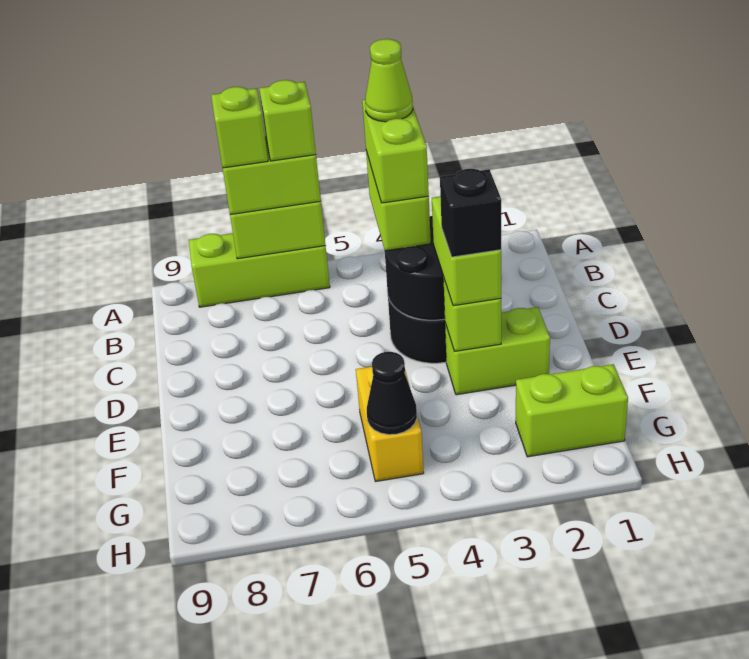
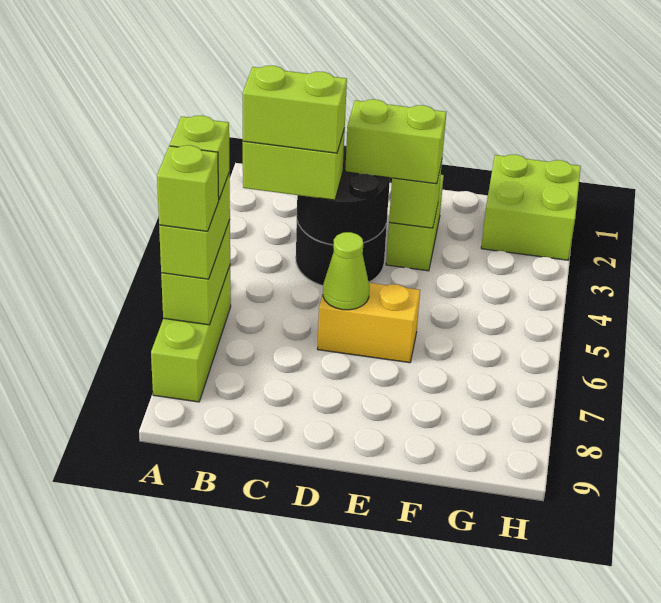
lime cone B4 level 5 -> lime cone D6 level 2
black brick E3 level 4 -> none
yellow brick F5:G5 level 1 -> yellow brick D6:E6 level 1
lime brick G1:G2 level 1 -> lime brick G1:H2 level 1
black cone G5 level 2 -> none

